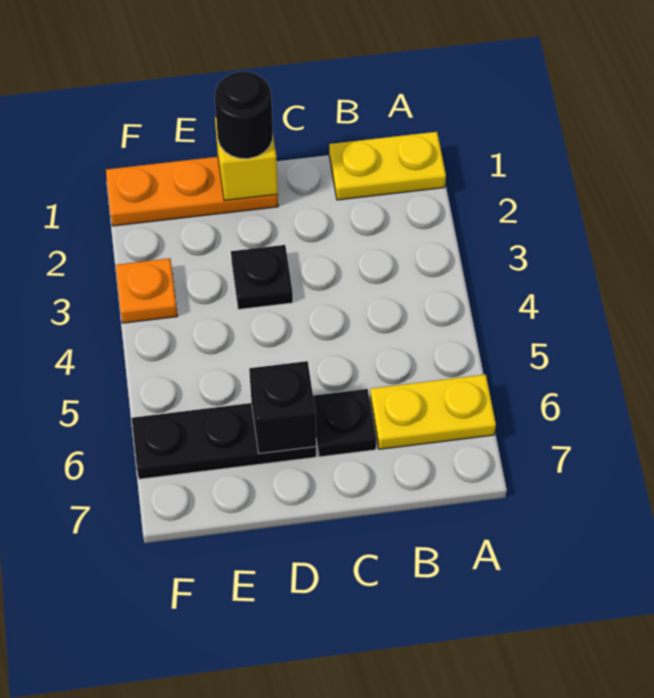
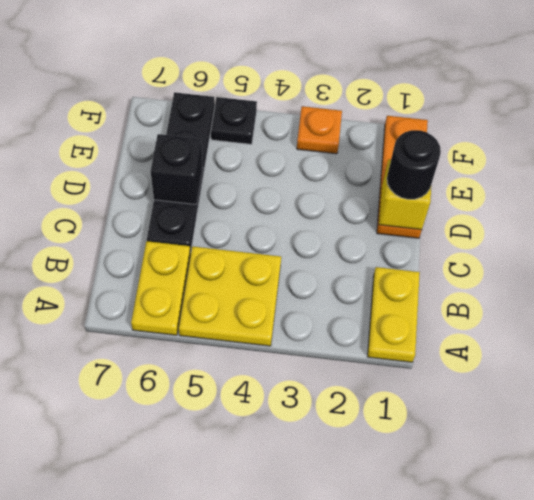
none -> yellow plate A4:B5 level 1
black plate D3 level 1 -> black plate F5 level 1

